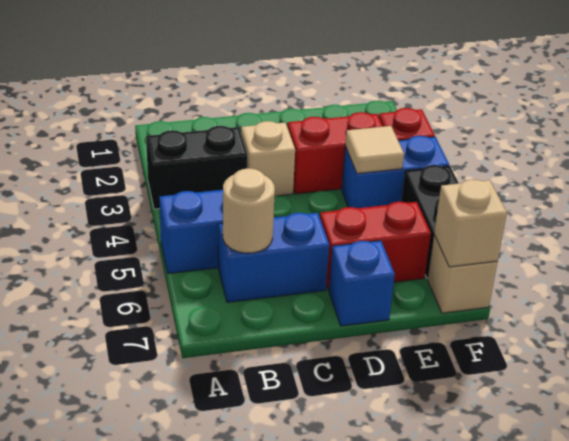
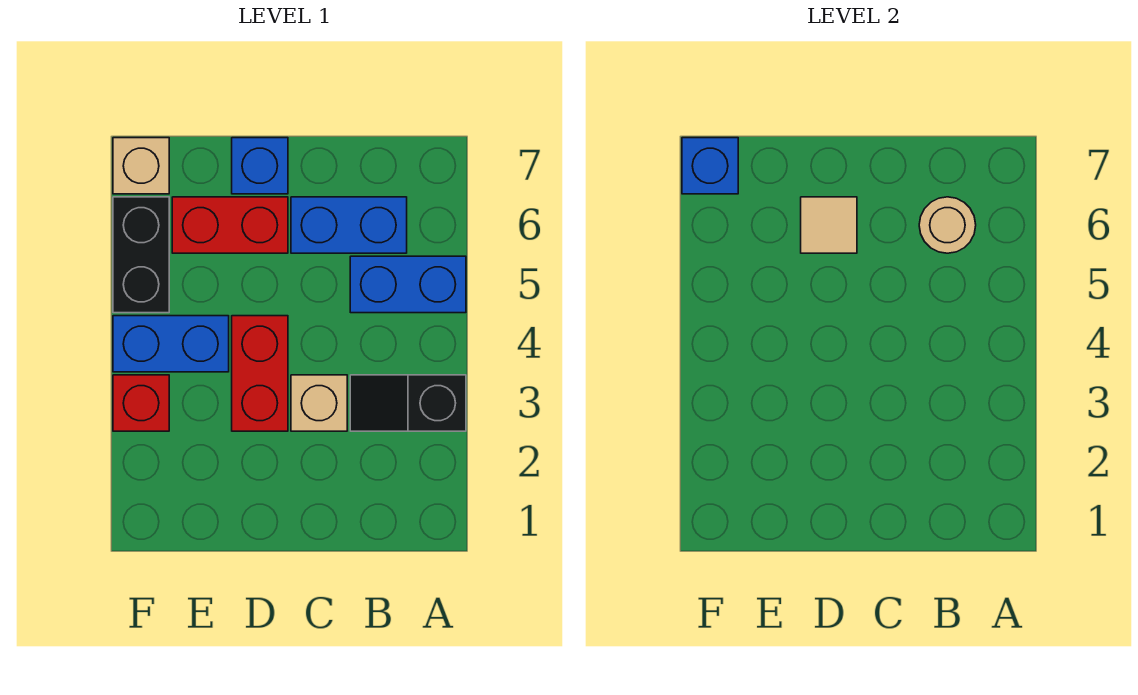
black brick A3:B3 level 1 -> black slope A3:B3 level 1 top A
red brick D3:E3 level 1 -> red brick D3:D4 level 1
tan tile E4 level 2 -> tan tile D6 level 2
tan brick F7 level 2 -> blue brick F7 level 2

